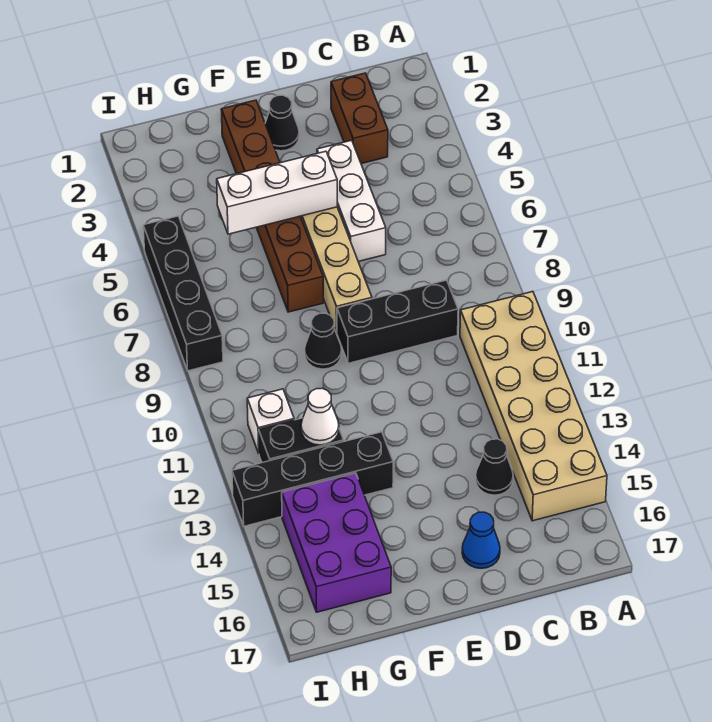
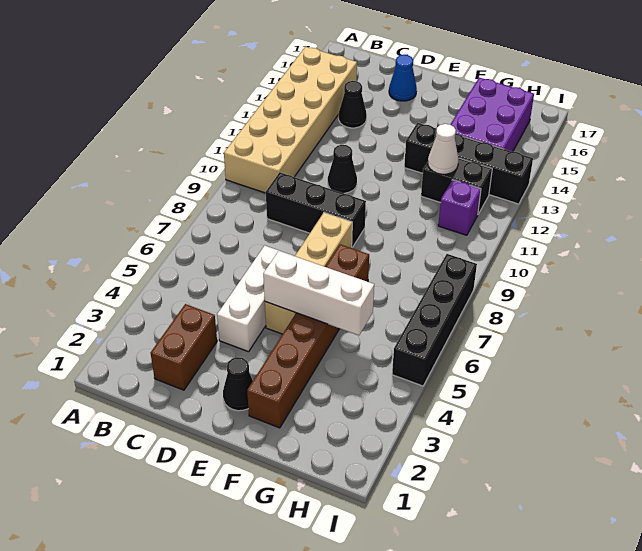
black cone F9 level 1 -> black cone D11 level 1
white brick H11 level 1 -> purple brick H11 level 1

